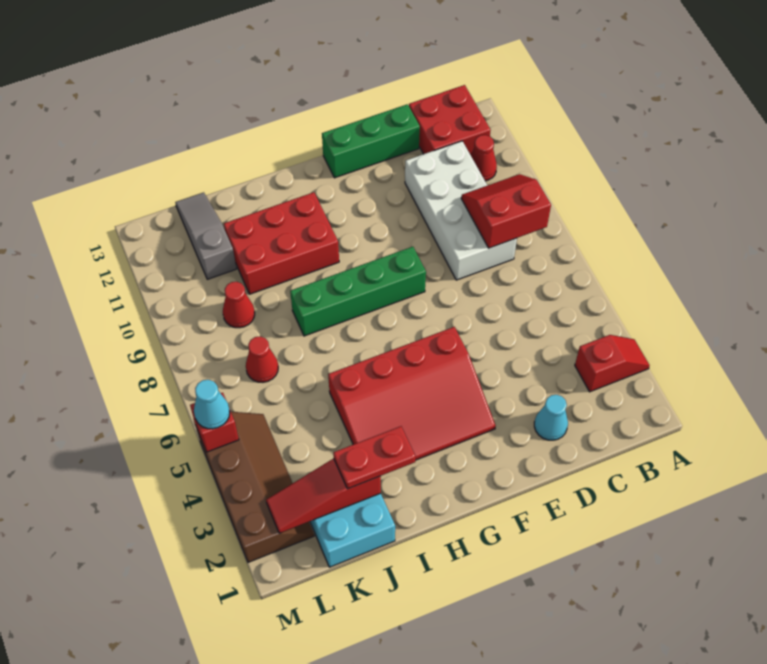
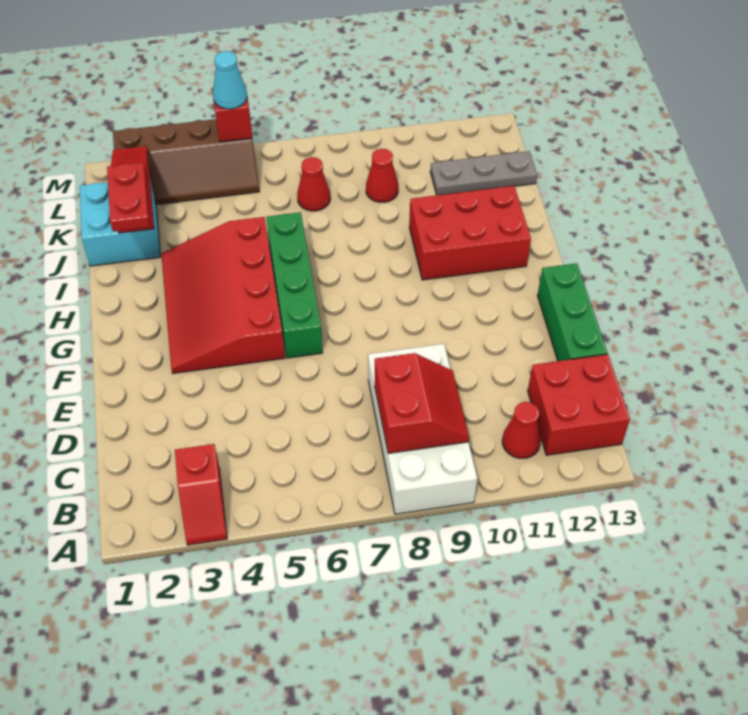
white brick C8:D11 level 1 -> white brick A8:D9 level 1
cyan cone D2 level 1 -> none
green brick F8:I8 level 1 -> green brick F6:I6 level 1
red brick H10:J11 level 1 -> red brick H10:I12 level 1
grey slope K11:K13 level 1 top 11 -> grey plate K11:K13 level 1

